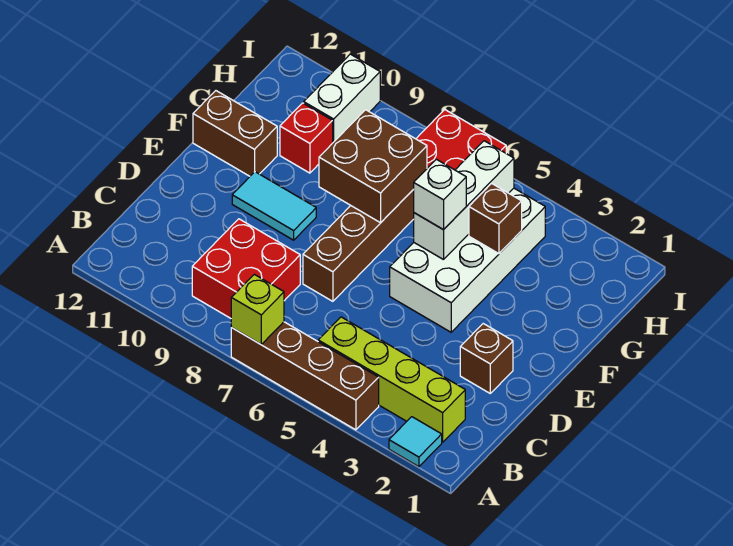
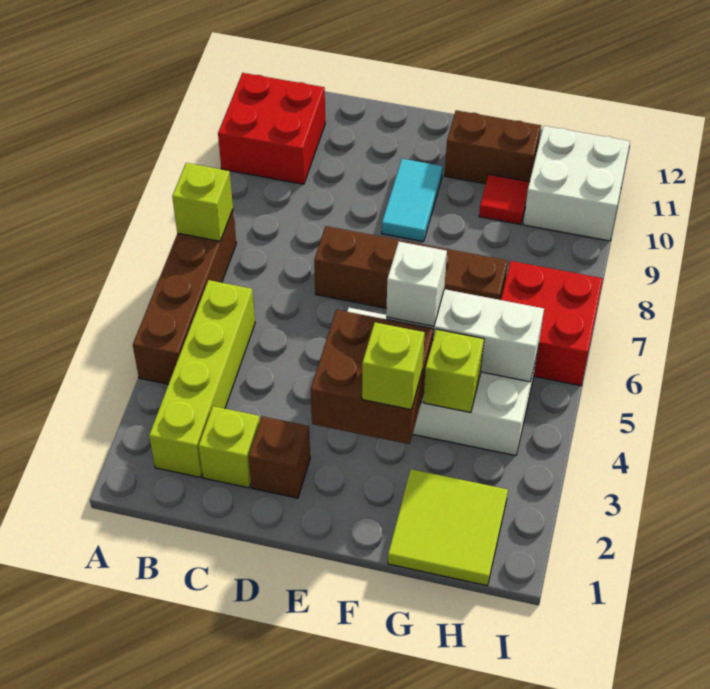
cyan tile A2 level 1 -> none
red brick B8:C9 level 1 -> red brick A10:B11 level 1
none -> lime brick C2 level 1
none -> lime brick F3 level 3
brown brick F7:G8 level 2 -> brown brick E3:F4 level 2
brown brick F11:F12 level 1 -> brown brick F11:G11 level 1
none -> lime tile G1:H2 level 1
brown brick G4 level 2 -> lime brick G4 level 2
red brick G10 level 1 -> red tile G10 level 1
white brick H10:I10 level 1 -> white brick H10:I11 level 1

